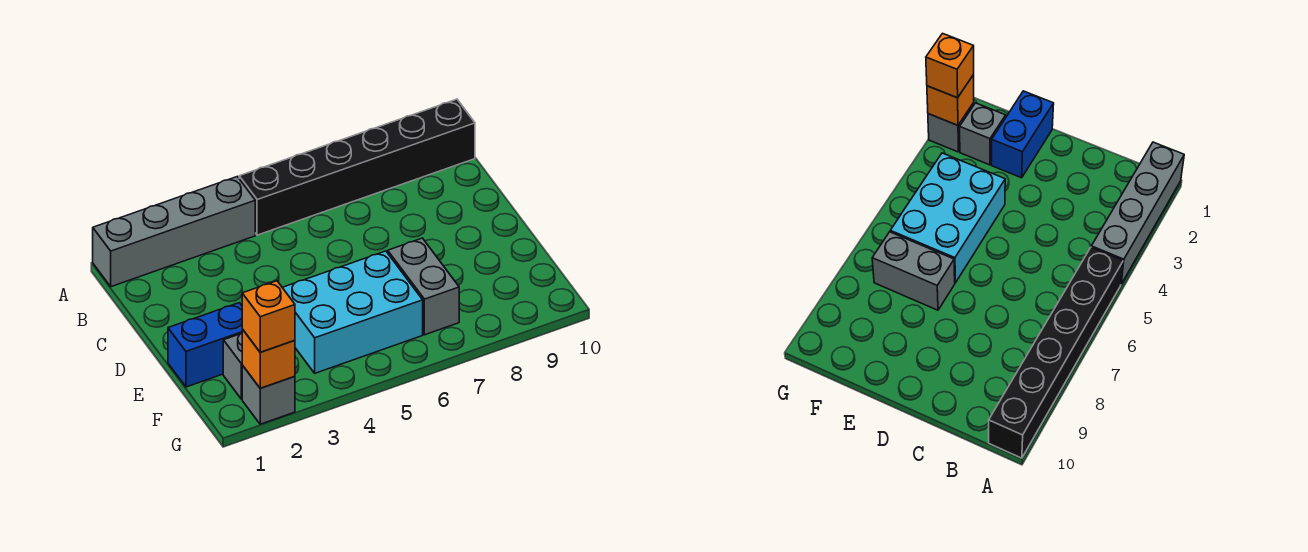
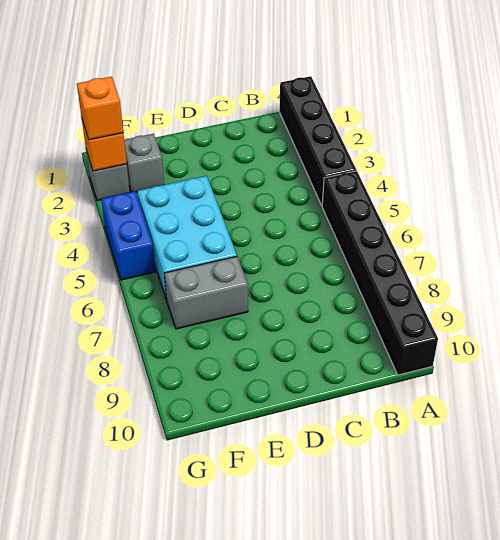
grey brick A1:A4 level 1 -> black brick A1:A4 level 1
blue brick E1:E2 level 1 -> blue brick G4:G5 level 1

